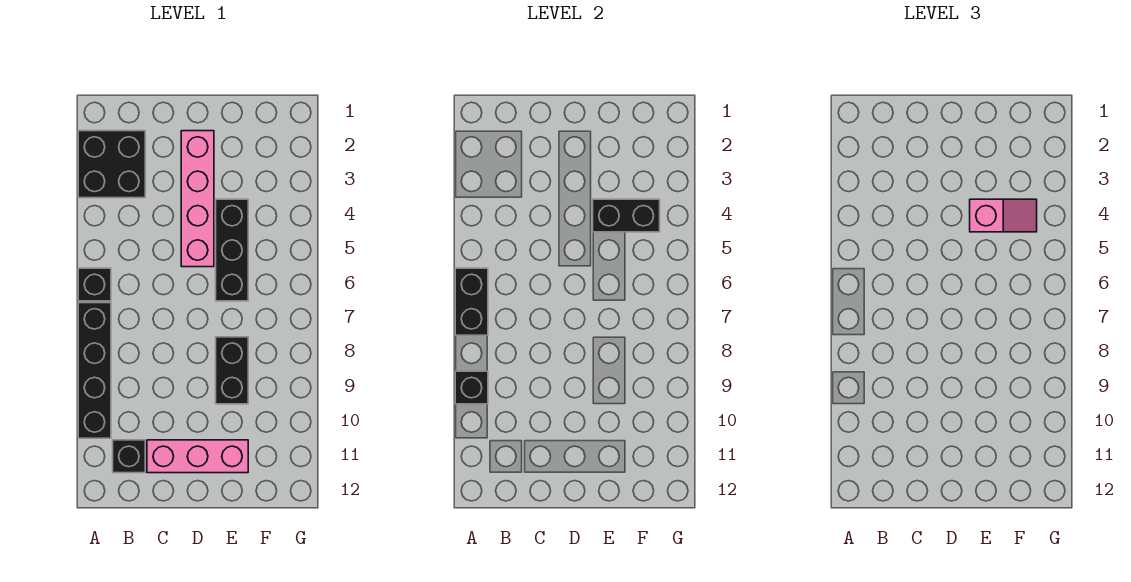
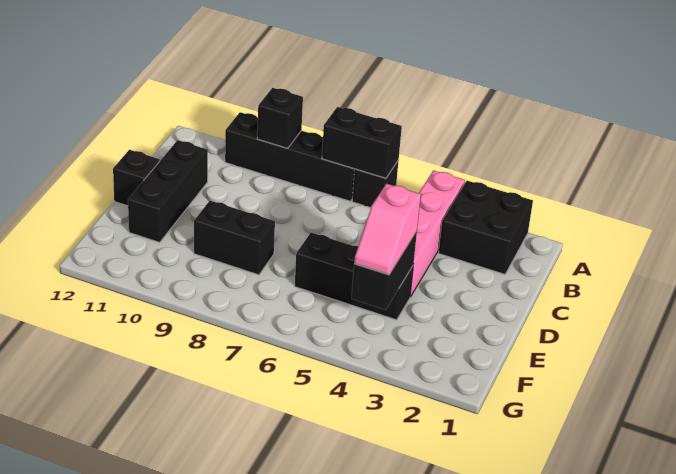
black brick B11 level 1 -> black brick D12 level 1
pink brick C11:E11 level 1 -> black brick C11:E11 level 1
pink brick D2:D5 level 1 -> pink brick A4:D4 level 1

